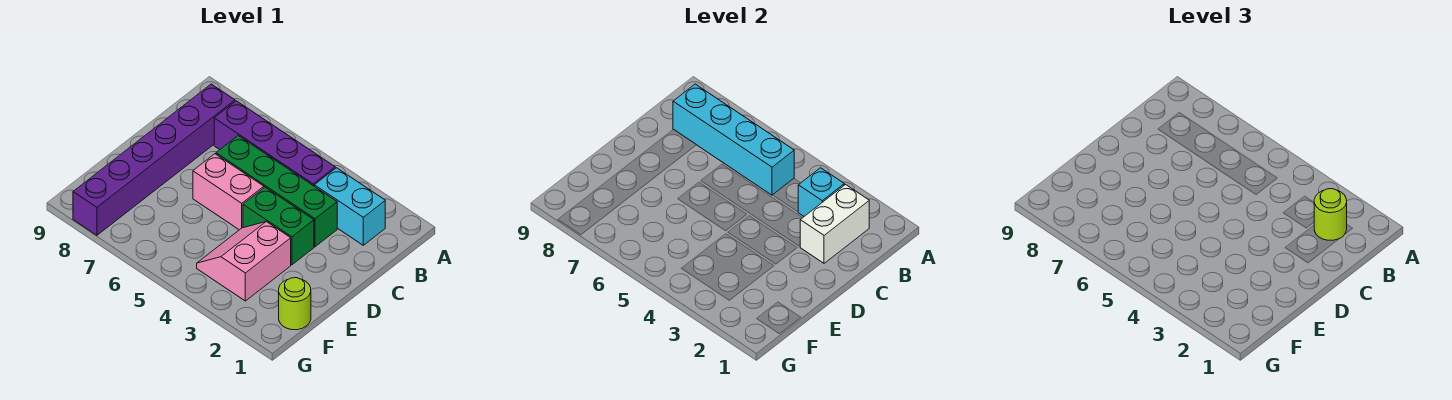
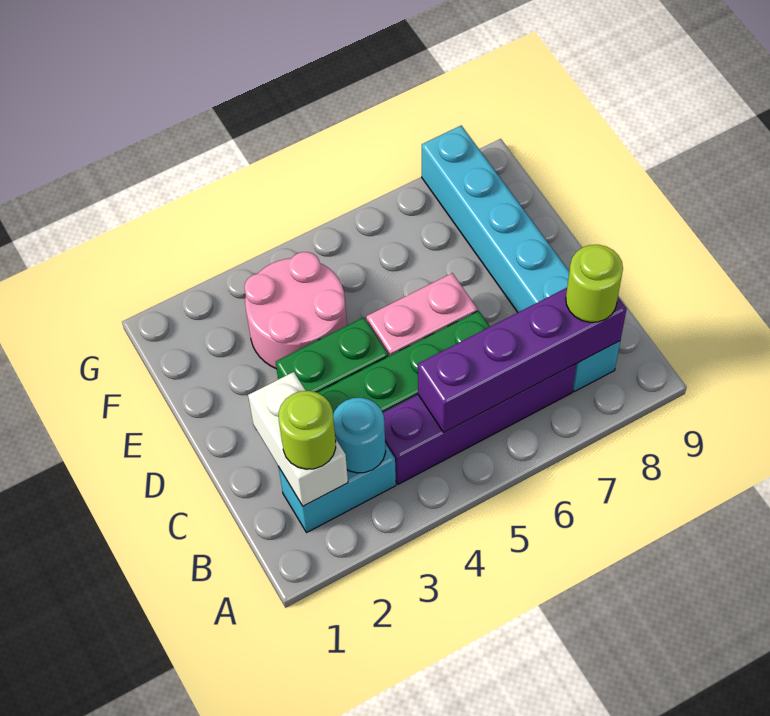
cyan brick B3 level 2 -> cyan round brick B3 level 2
cyan brick B5:B8 level 2 -> purple brick B5:B8 level 2
purple brick B8:G8 level 1 -> cyan brick B8:G8 level 1
pink slope E3:F4 level 1 top 3 -> pink round brick E3:F4 level 1
lime round brick F1 level 1 -> lime round brick B8 level 3

